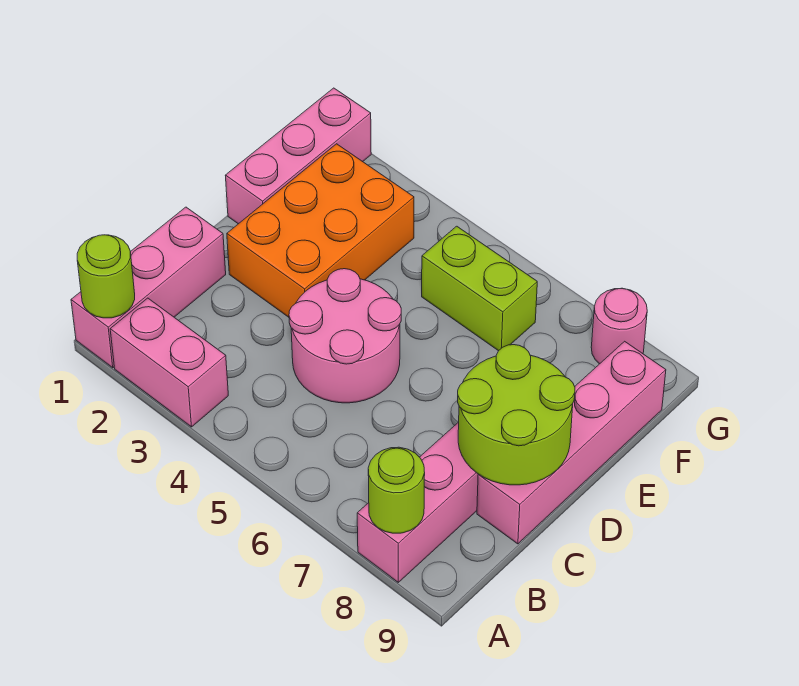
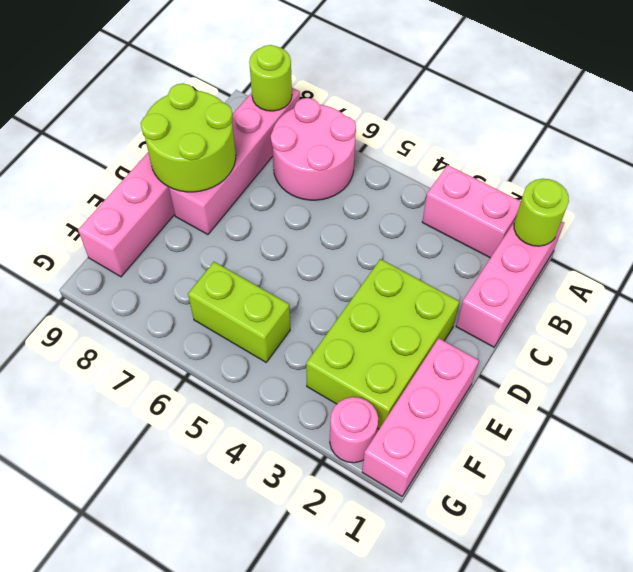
pink round brick C4:D5 level 1 -> pink round brick A6:B7 level 1
orange brick D2:F3 level 1 -> lime brick D2:F3 level 1
pink round brick G8 level 1 -> pink round brick G2 level 1

